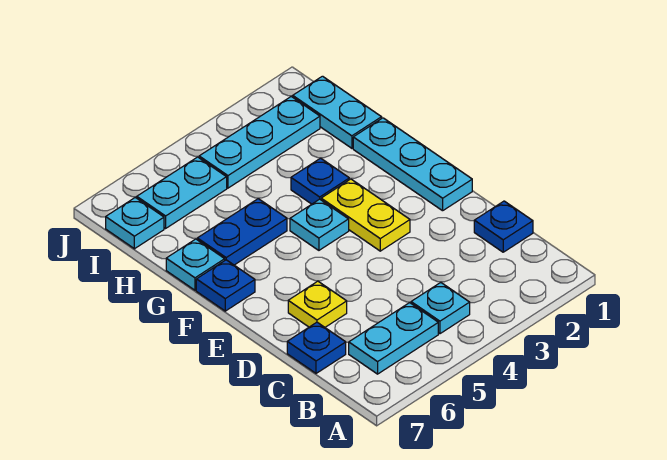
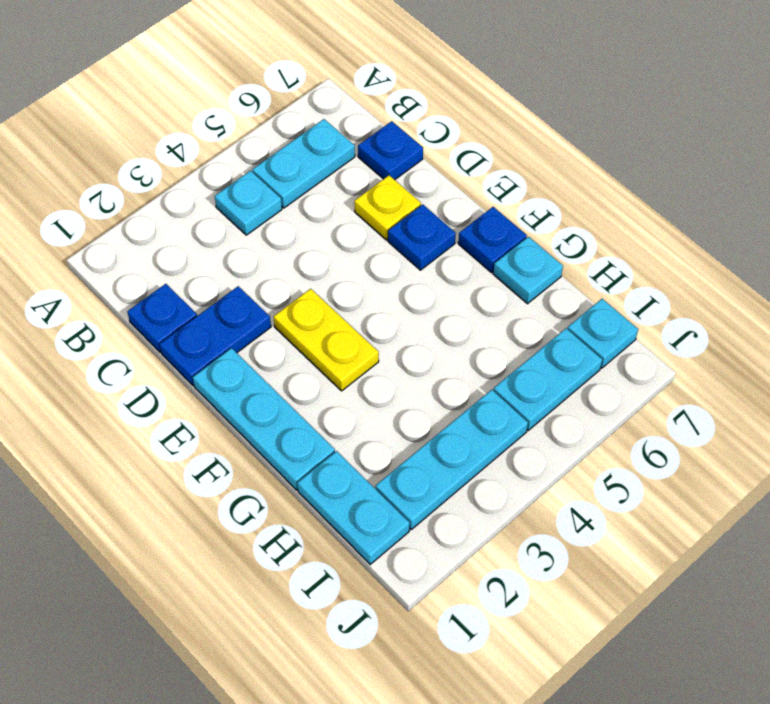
cyan plate F4 level 1 -> none
blue plate G3 level 1 -> blue plate E6 level 1
blue plate G5:G6 level 1 -> blue plate D1:D2 level 1

